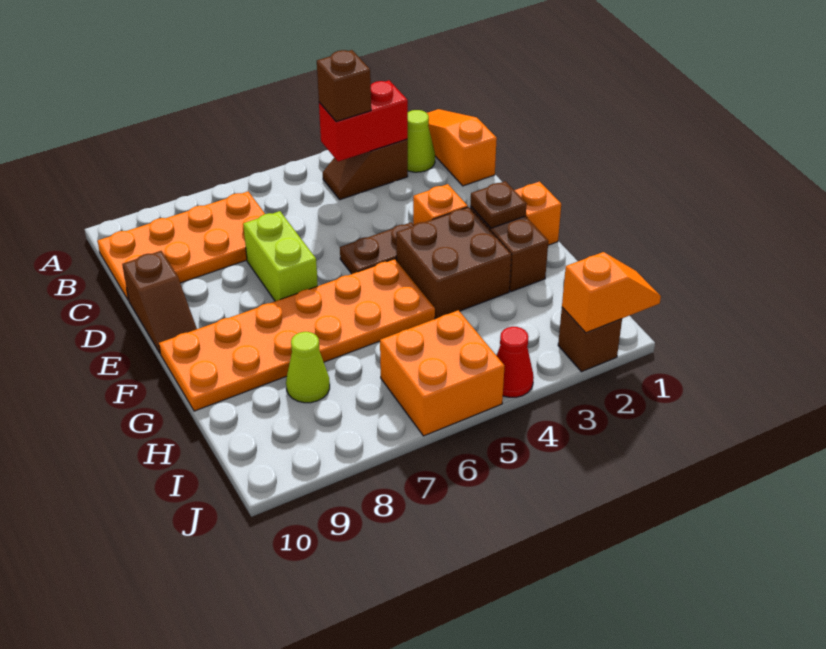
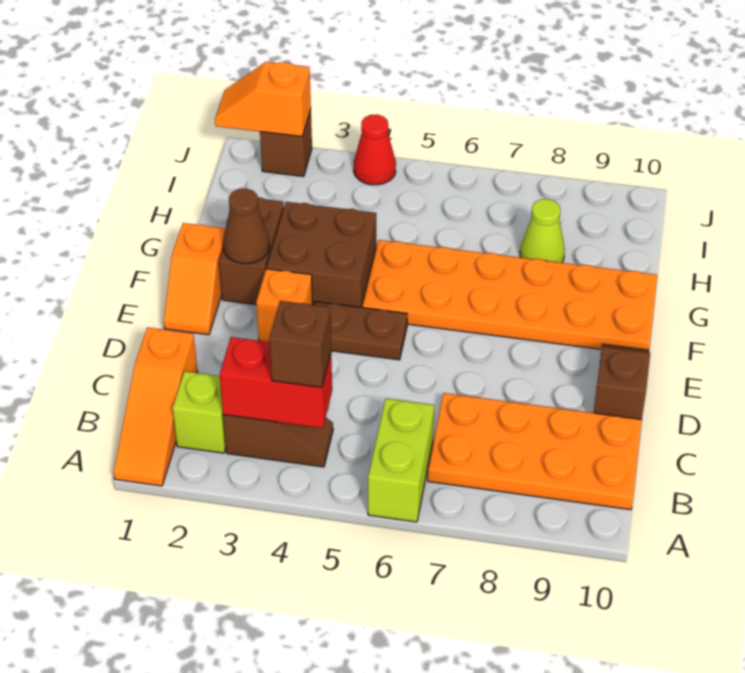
lime cone B2 level 1 -> lime brick B2 level 1
lime brick D7:E7 level 1 -> lime brick A6:B6 level 1
brown plate F2 level 2 -> brown cone F2 level 2
orange brick I5:J6 level 1 -> none

